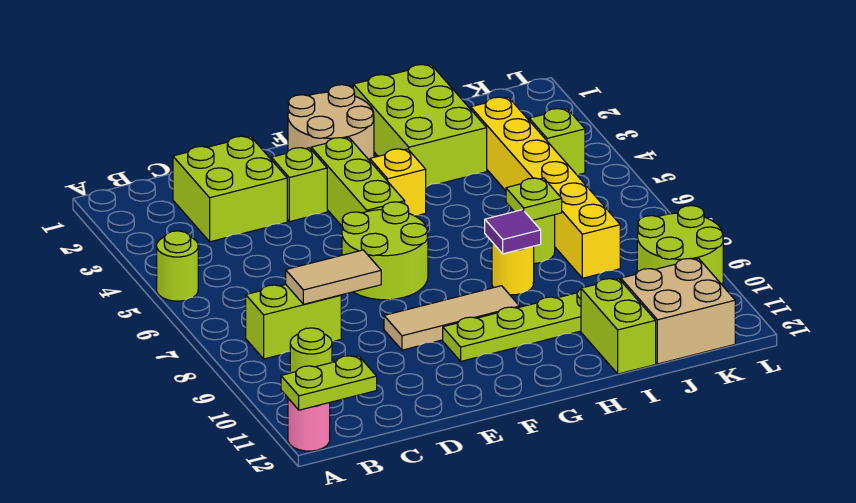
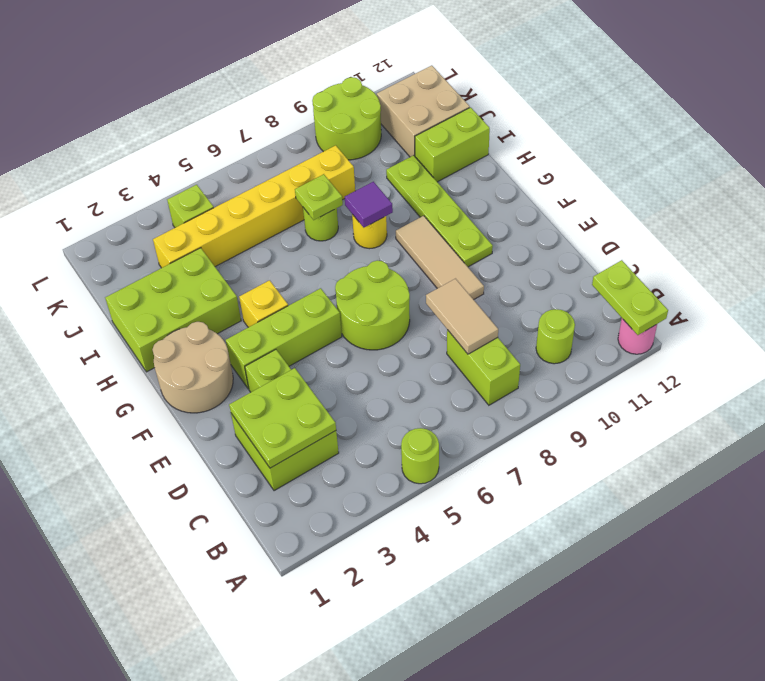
none -> lime plate C2:D3 level 2

